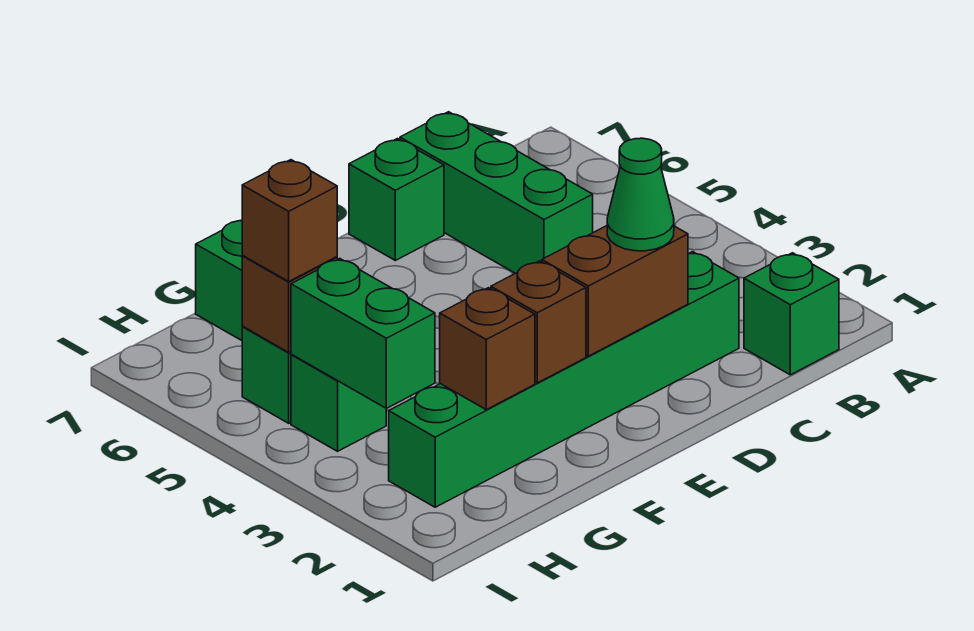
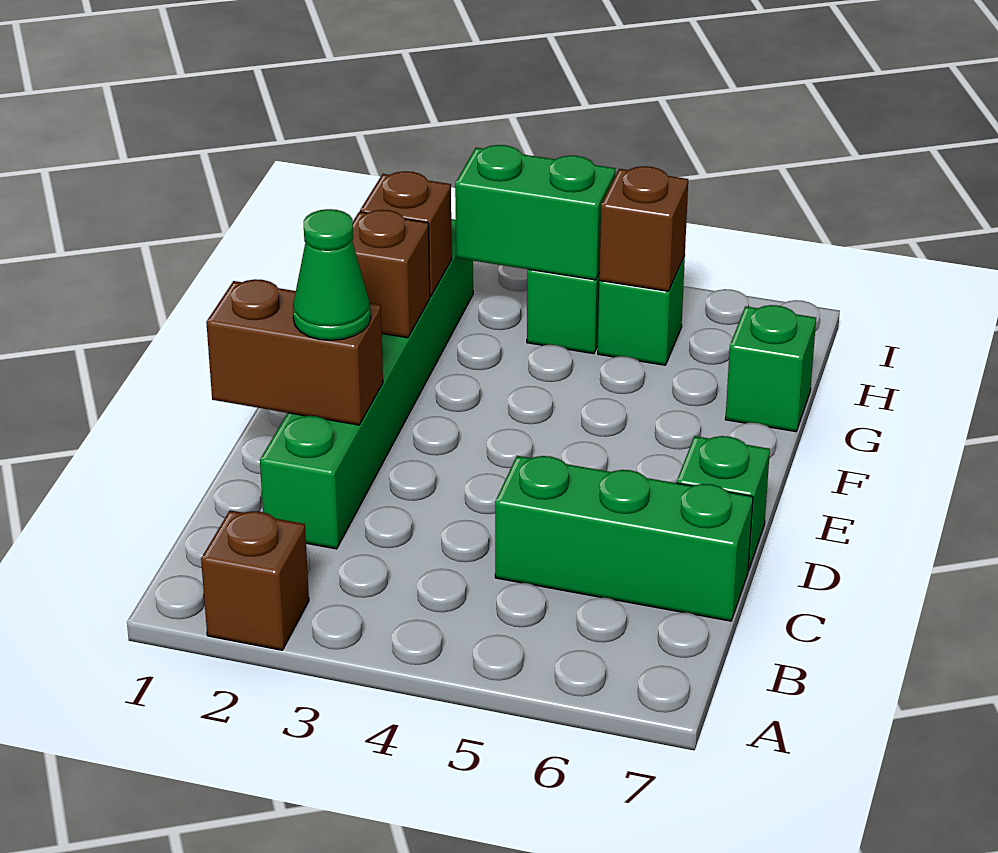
green brick B1 level 1 -> none
brown brick D2:E2 level 2 -> brown brick D1:D2 level 2
brown brick H5 level 3 -> brown brick A2 level 1

